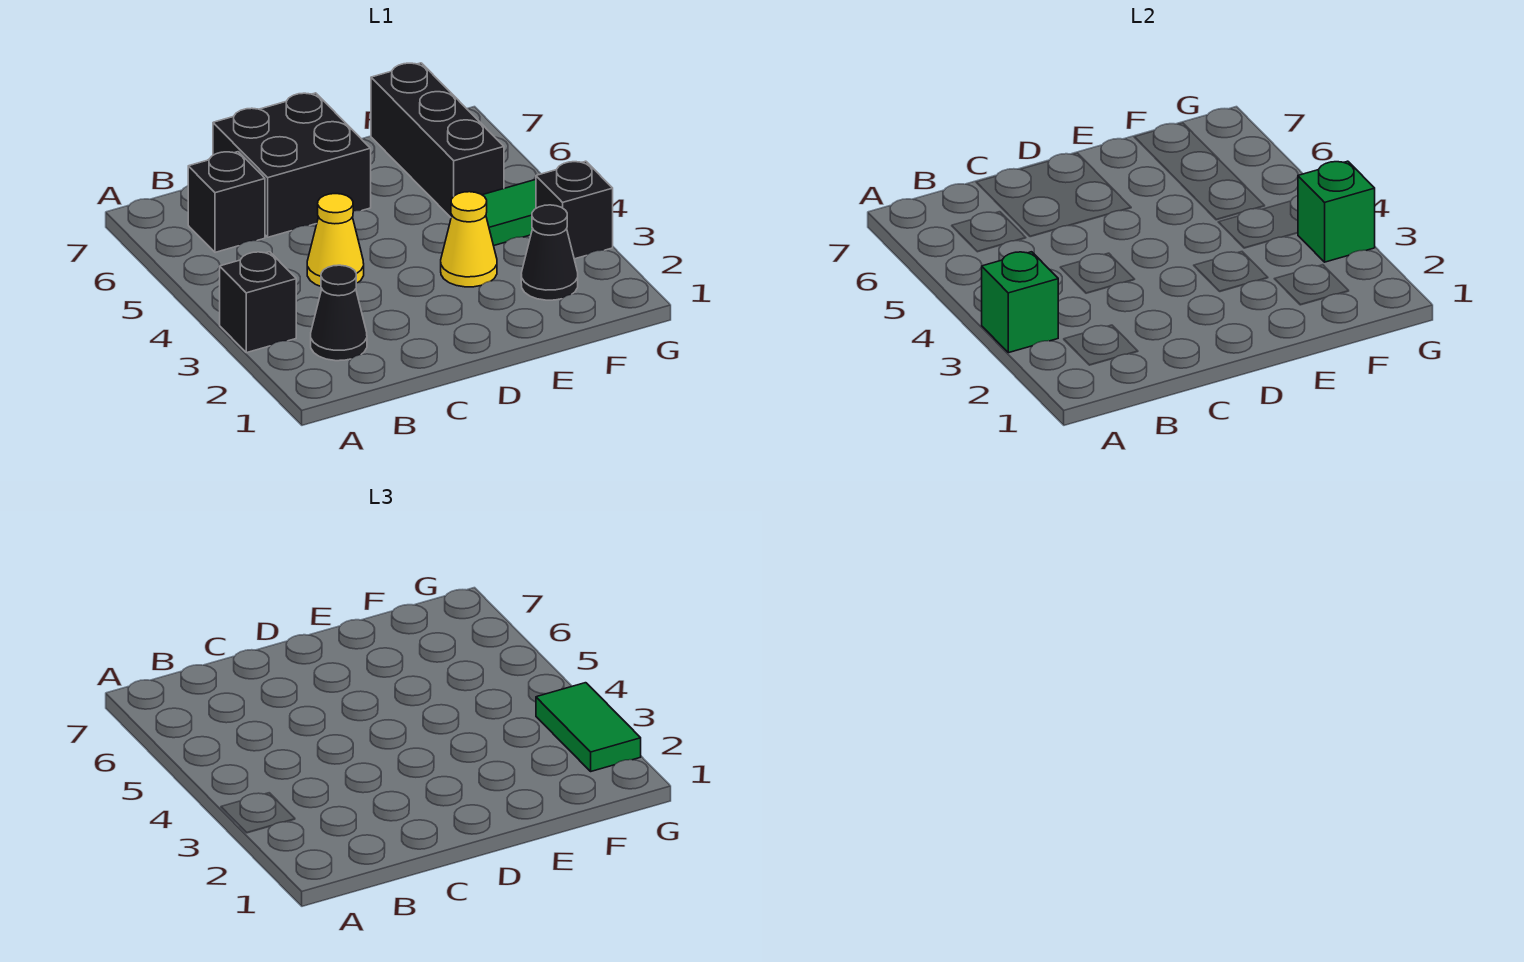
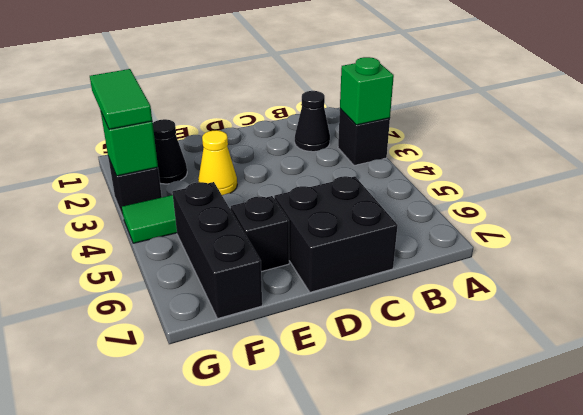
black brick B6 level 1 -> black brick E6 level 1
yellow cone C4 level 1 -> none

